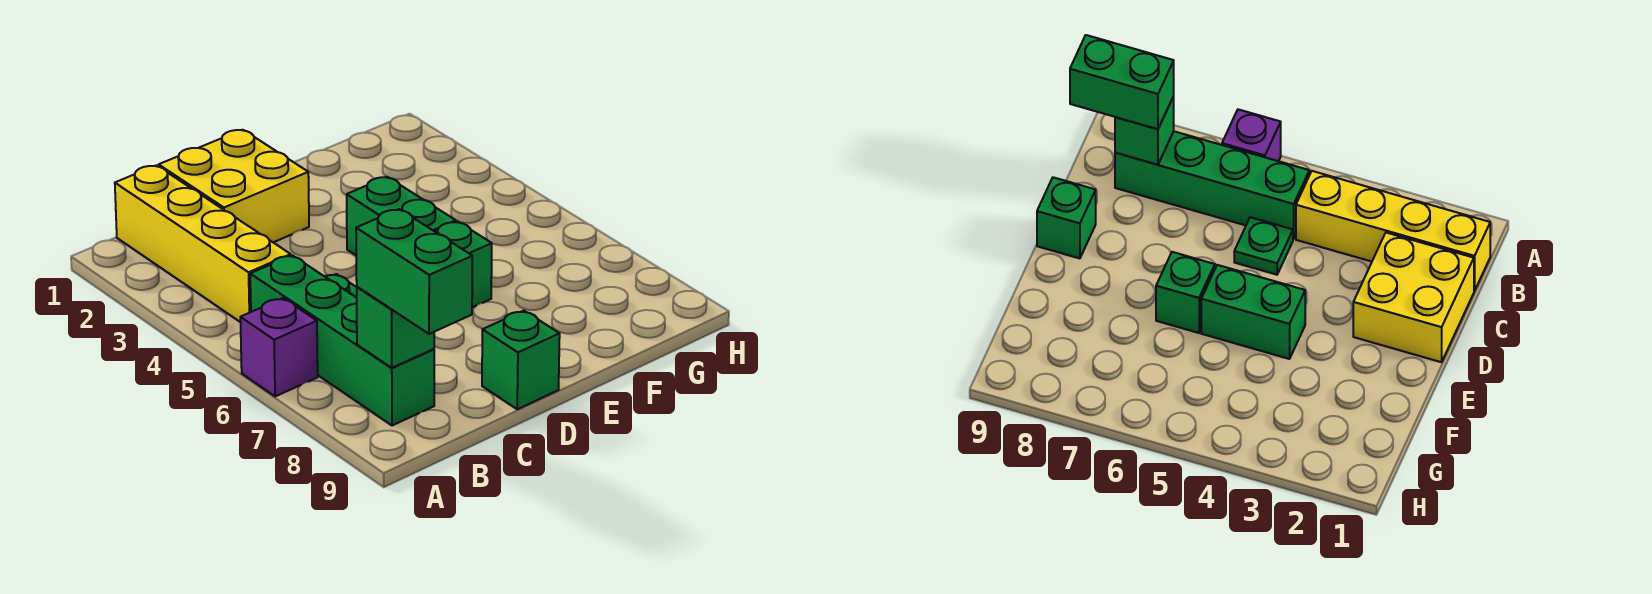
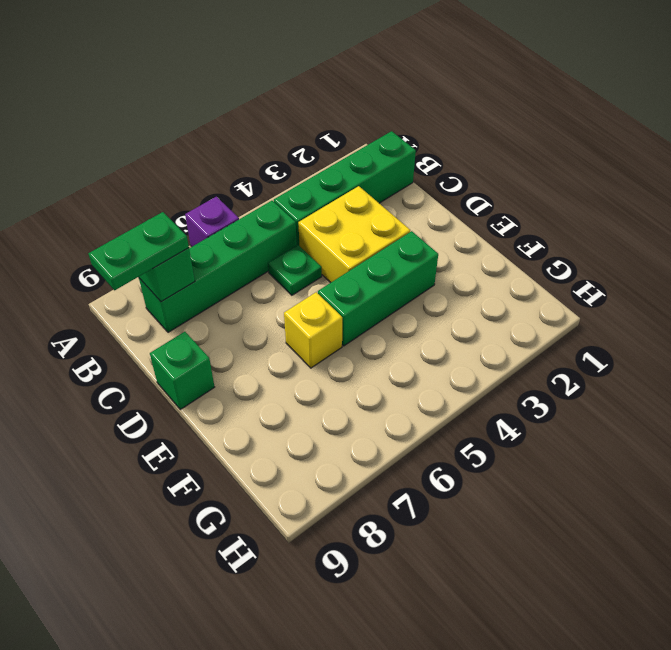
yellow brick B1:B4 level 1 -> green brick B1:B4 level 1
green brick B8:B9 level 3 -> green plate B8:B9 level 3
yellow brick C1:D2 level 1 -> yellow brick C3:D4 level 1
green brick E4:E5 level 1 -> green brick E3:E5 level 1
green brick E6 level 1 -> yellow brick E6 level 1

